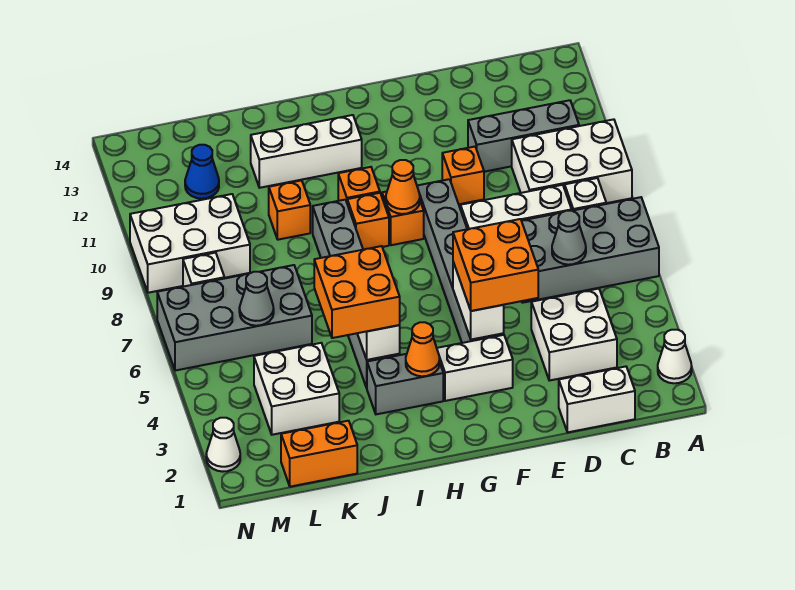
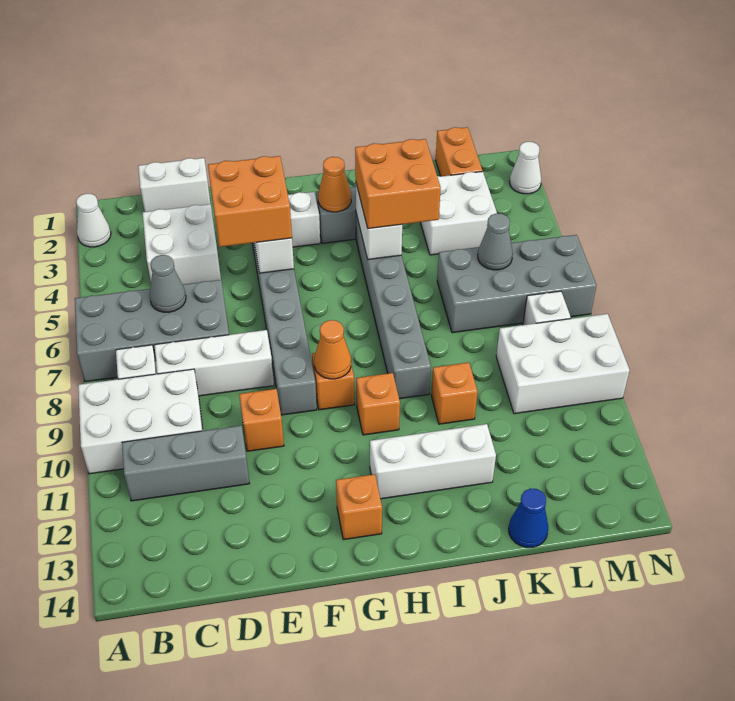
orange brick H9 level 1 -> orange brick G13 level 1
orange brick K1:L1 level 1 -> orange brick L1:L2 level 1
blue cone L12 level 1 -> blue cone K14 level 1

